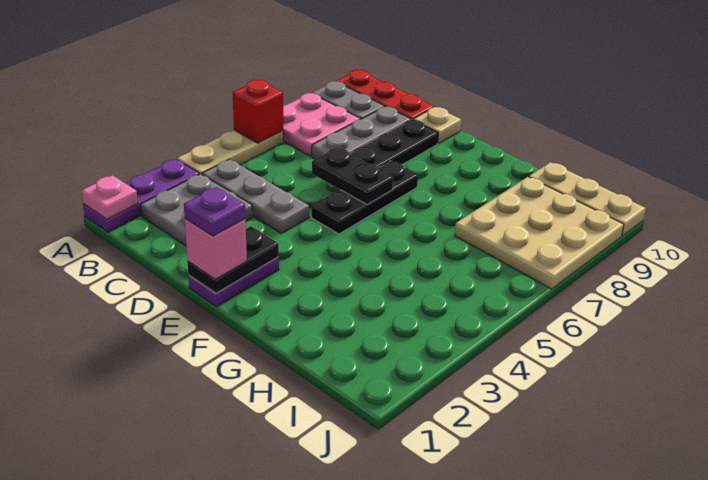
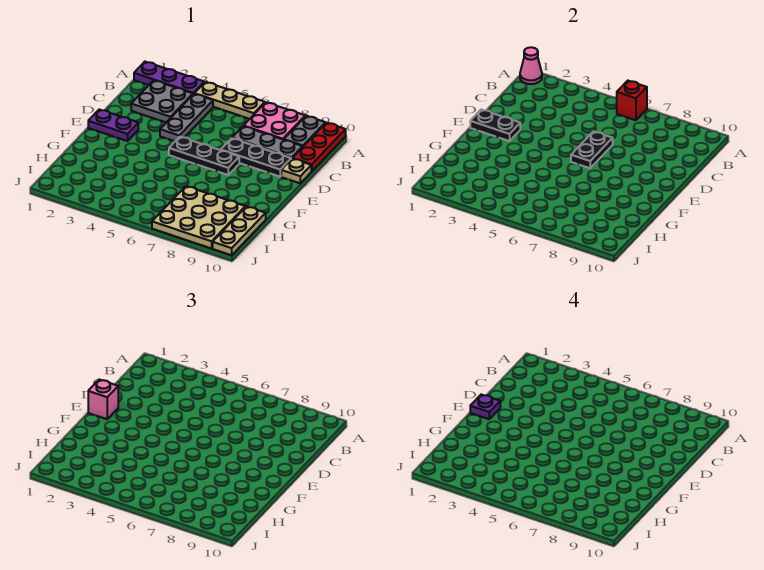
pink plate A1 level 2 -> pink cone A1 level 2

